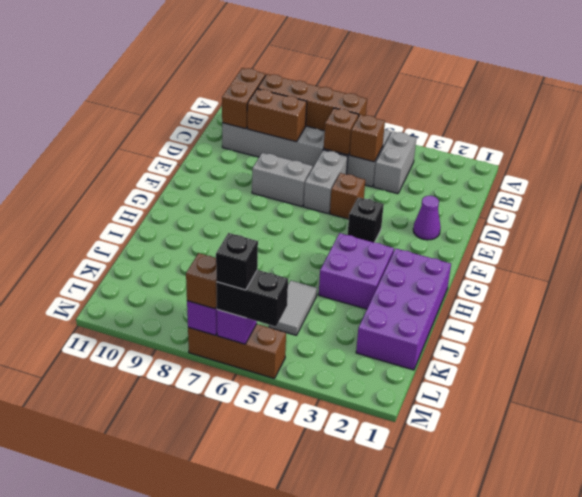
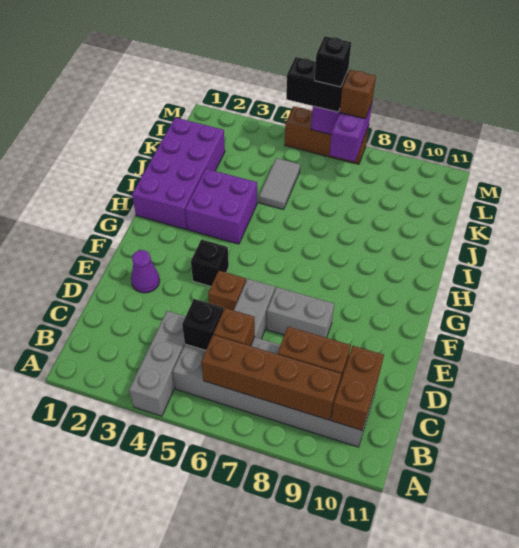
grey brick B4:C4 level 1 -> grey brick A4:C4 level 1
brown brick C5 level 2 -> black brick C5 level 2

